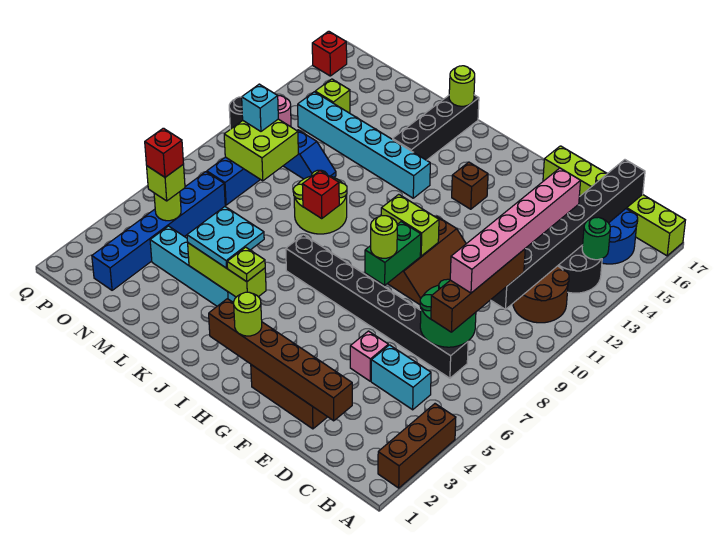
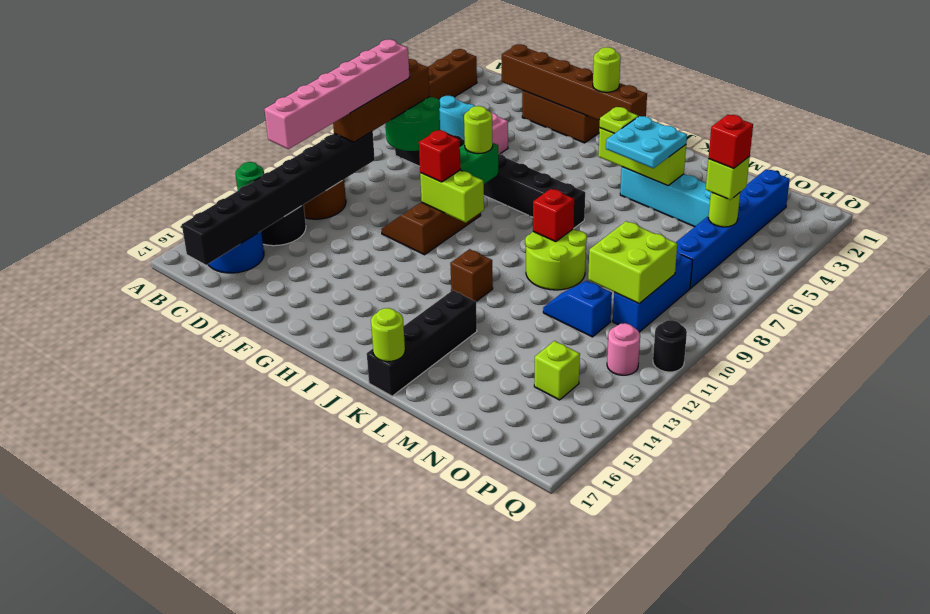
lime brick A17:F17 level 1 -> none
brown brick H14 level 1 -> brown brick J12 level 1
cyan brick J13:O13 level 1 -> none
cyan brick O10 level 3 -> none
red brick Q16 level 1 -> red brick G10 level 3

